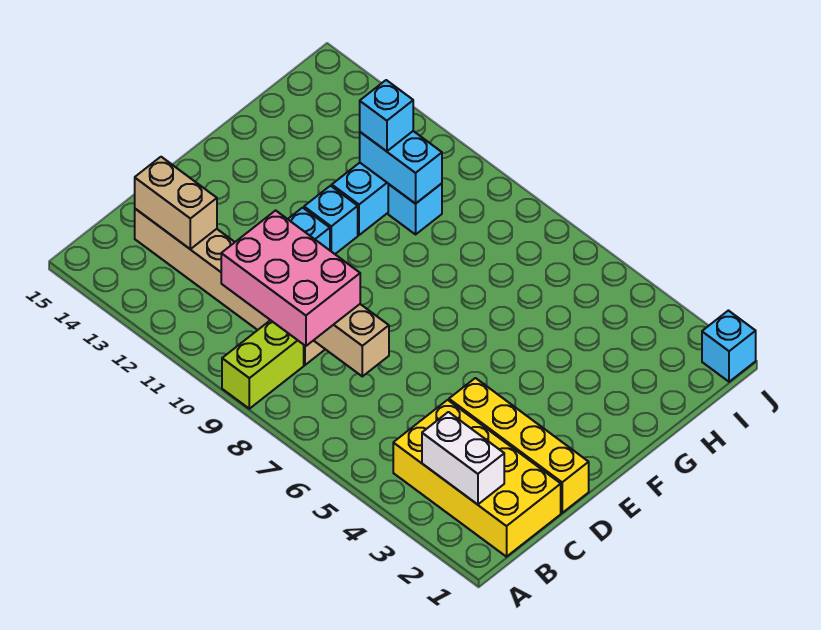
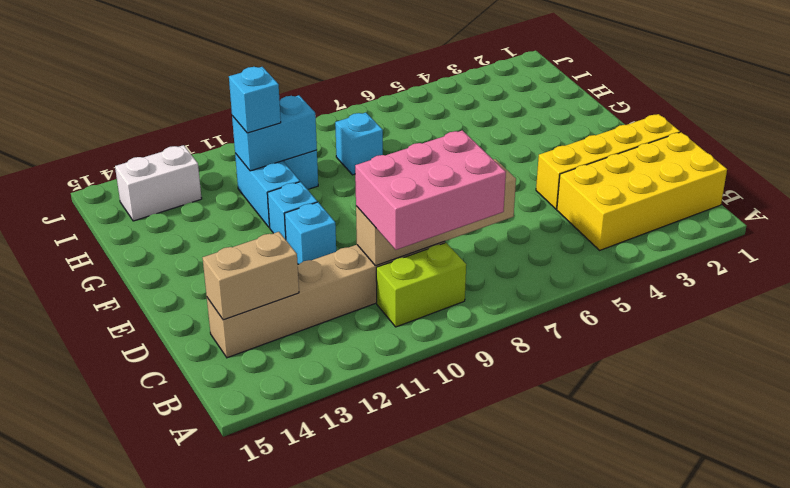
lime brick A9:B9 level 1 -> lime brick B9:B10 level 1
white brick B2:B3 level 2 -> white brick I13:I14 level 1
cyan brick J1 level 1 -> cyan brick H8 level 1

